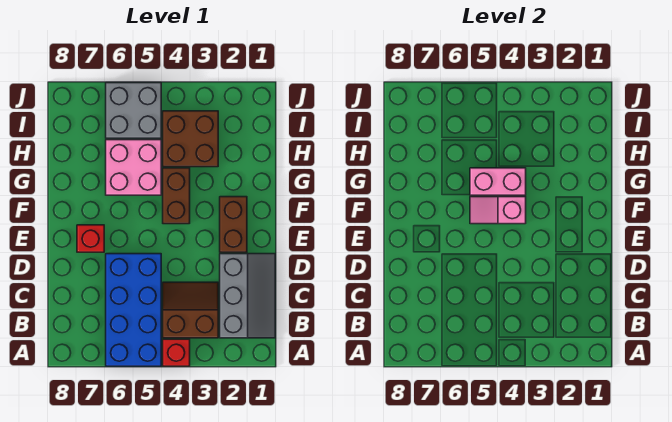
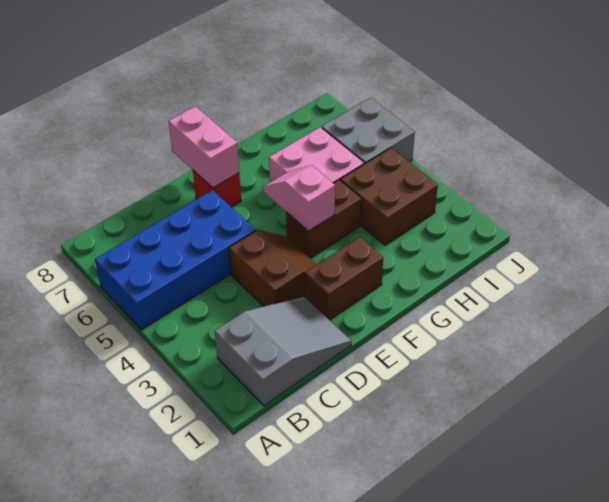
red brick A4 level 1 -> none
grey slope B1:D2 level 1 top 2 -> grey slope B1:D2 level 1 top B
brown slope B3:C4 level 1 top B -> brown slope D3:E4 level 1 top D
pink brick G4:G5 level 2 -> pink brick E7:E8 level 2

